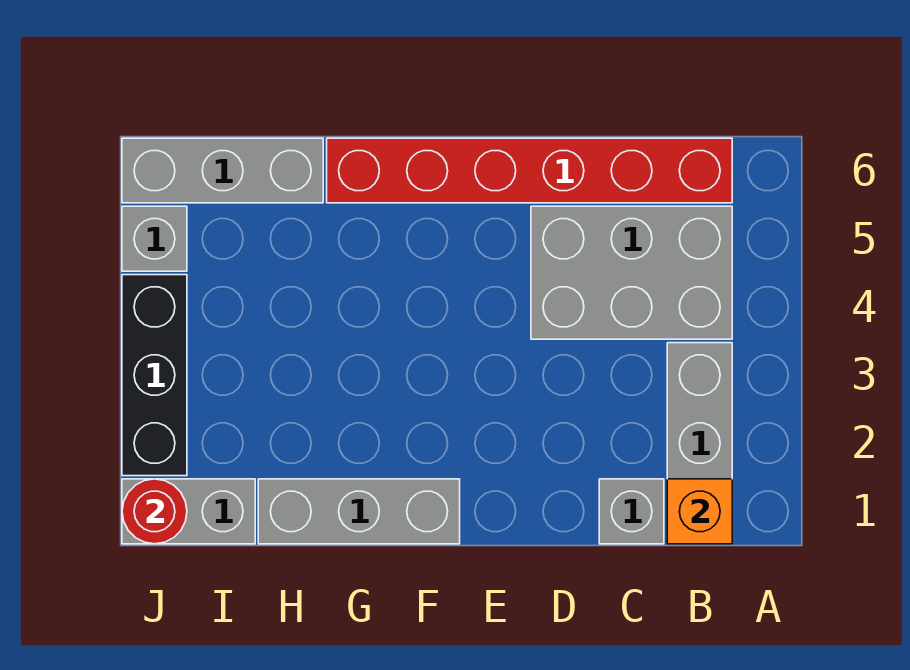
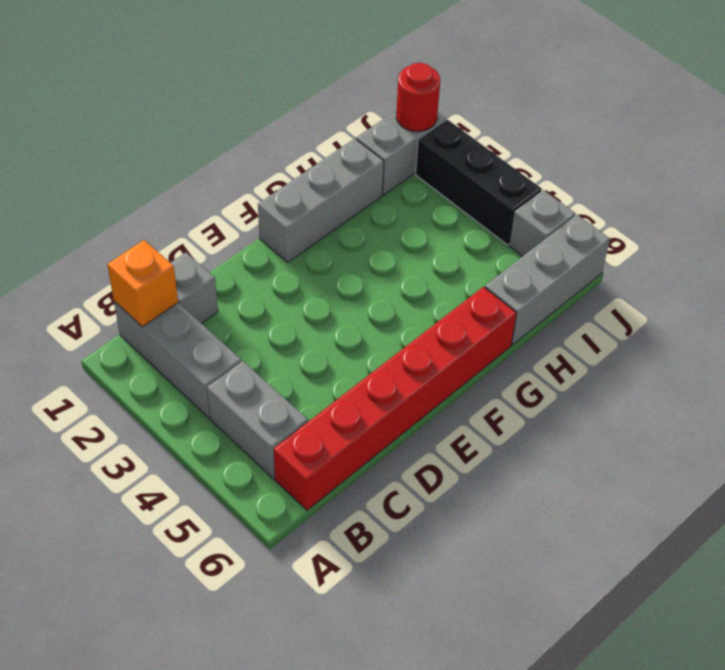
grey brick B4:D5 level 1 -> grey brick B4:B5 level 1

